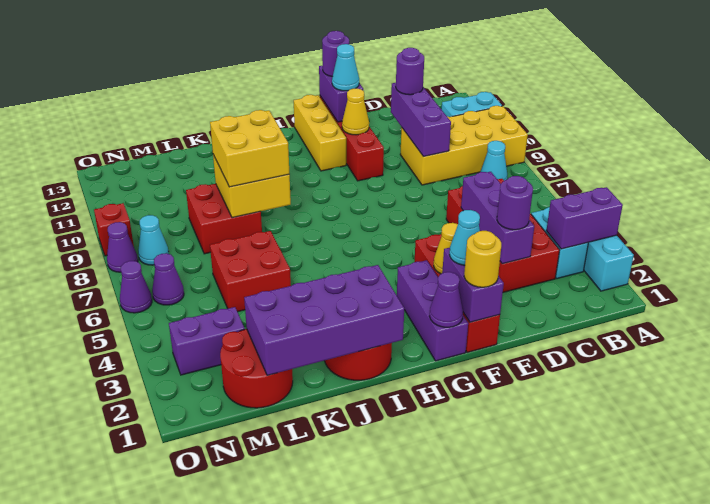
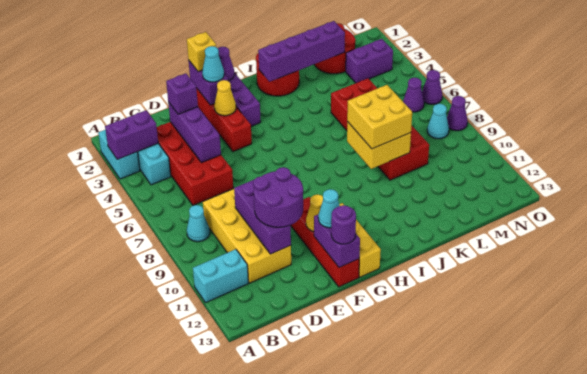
yellow brick A9:D10 level 1 -> yellow brick C8:D11 level 1
purple round brick D3 level 3 -> purple brick D3 level 3
purple round brick D11 level 3 -> purple round brick D10:E11 level 3
yellow round brick F1 level 3 -> yellow brick F1 level 3
purple brick I1:L2 level 2 -> purple brick I2:L2 level 2
red brick O9 level 1 -> none

